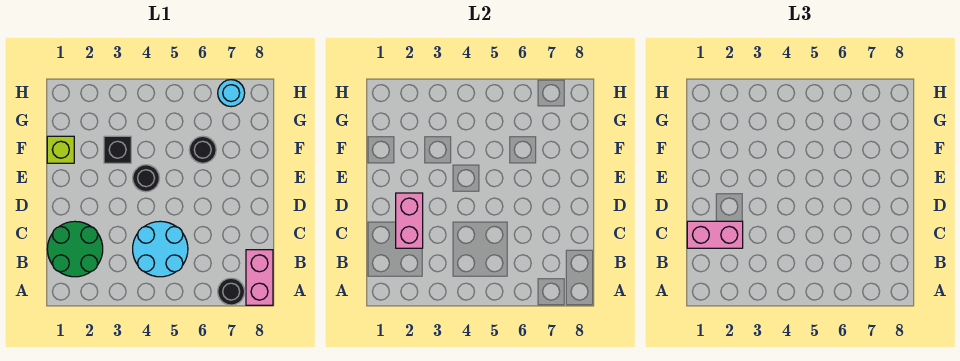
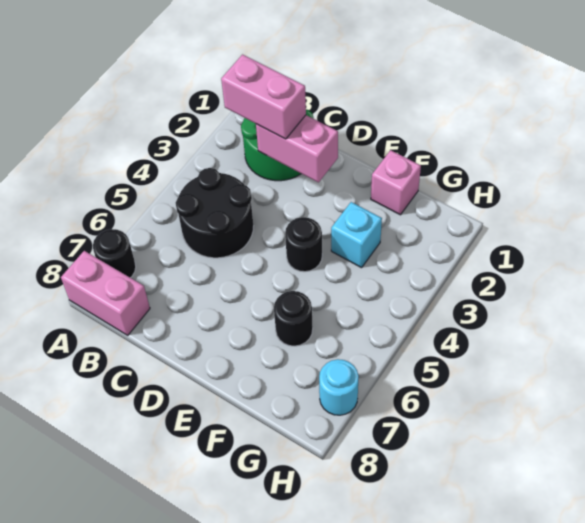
cyan round brick B4:C5 level 1 -> black round brick B4:C5 level 1
pink brick C1:C2 level 3 -> pink brick B2:C2 level 3
lime brick F1 level 1 -> pink brick F1 level 1
black brick F3 level 1 -> cyan brick F3 level 1

